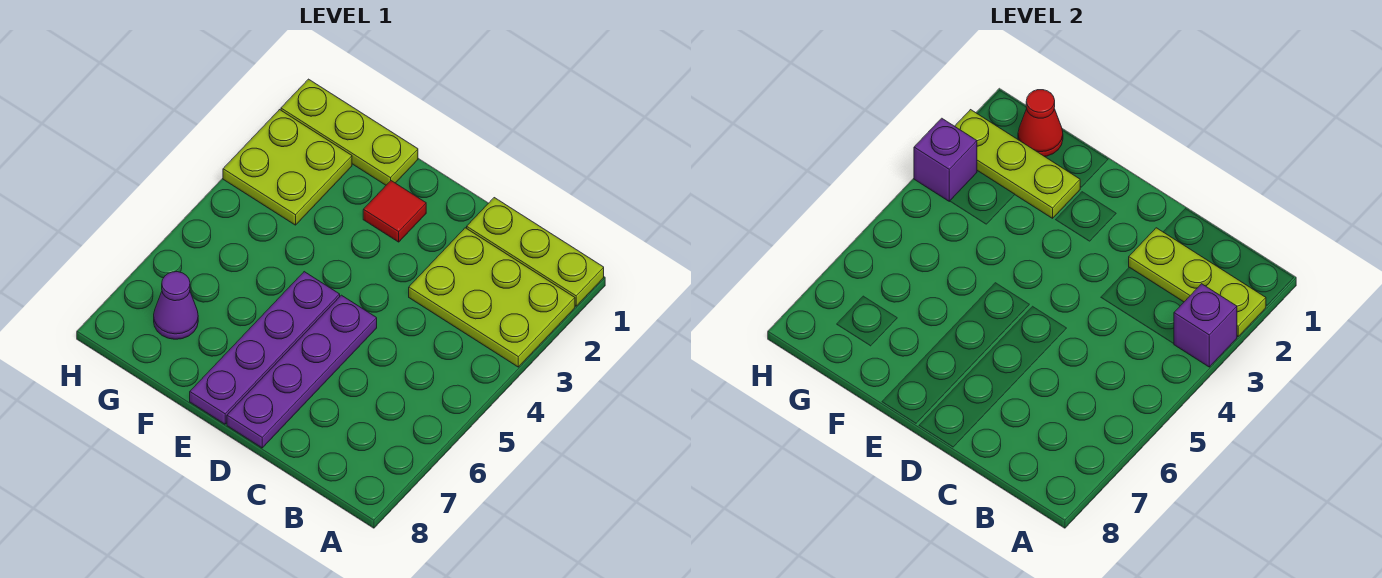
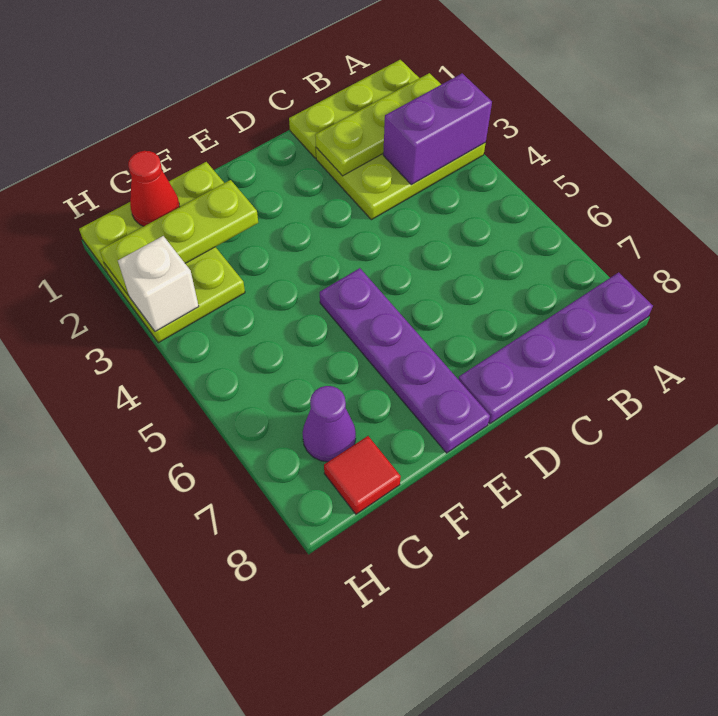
purple brick A3 level 2 -> purple brick A3:B3 level 2
purple plate D5:D8 level 1 -> purple plate A8:D8 level 1
red tile E2 level 1 -> red tile G8 level 1
purple brick H3 level 2 -> white brick H3 level 2

